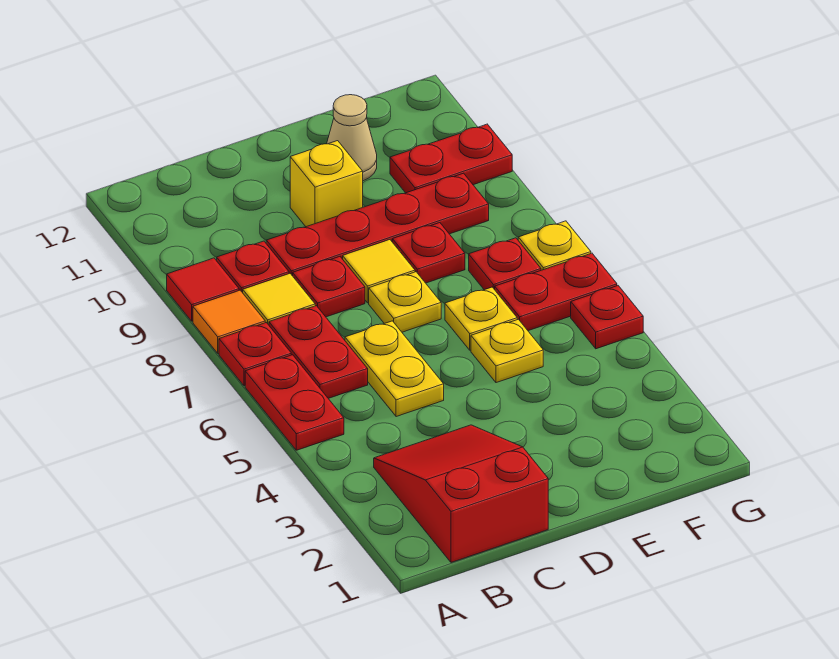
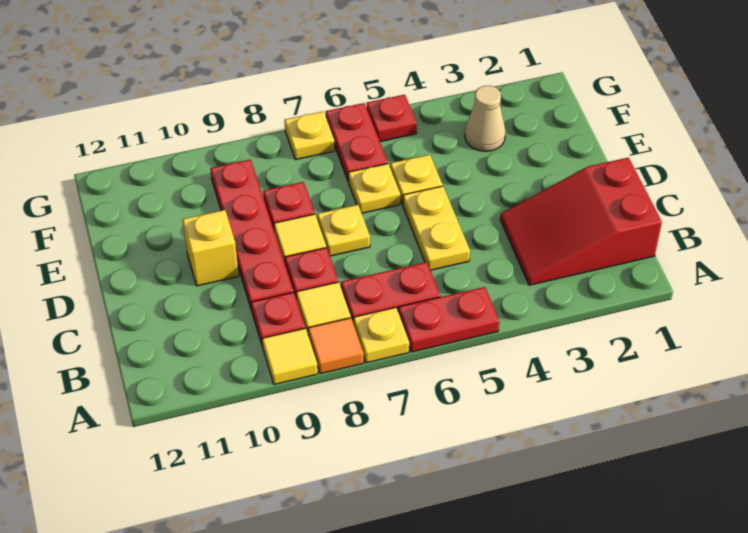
red plate A7 level 1 -> yellow plate A7 level 1
red tile A9 level 1 -> yellow tile A9 level 1
yellow plate C5:C6 level 1 -> yellow plate C5:D5 level 1
tan cone E11 level 1 -> tan cone F3 level 1
red plate F7 level 1 -> none
red plate F10:G10 level 1 -> none

